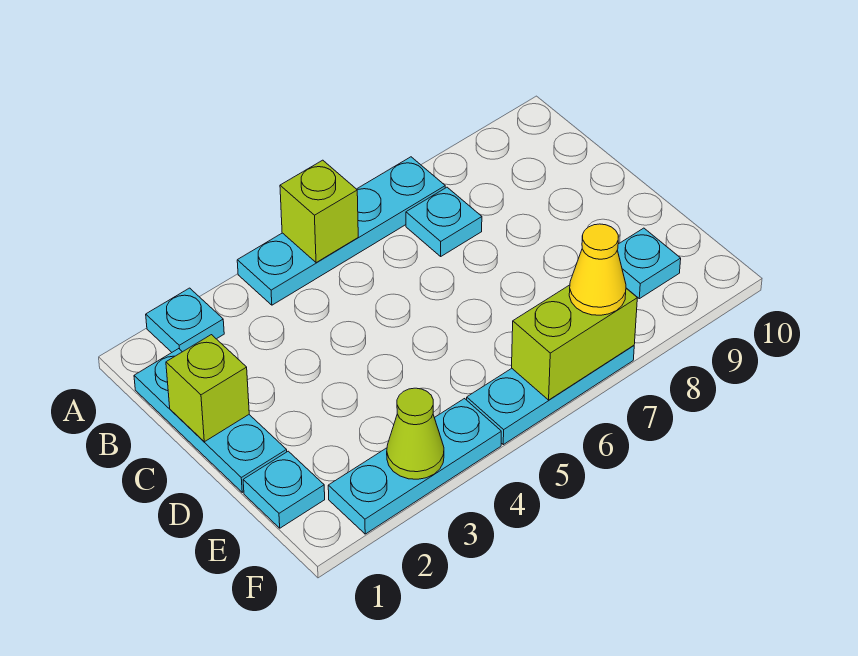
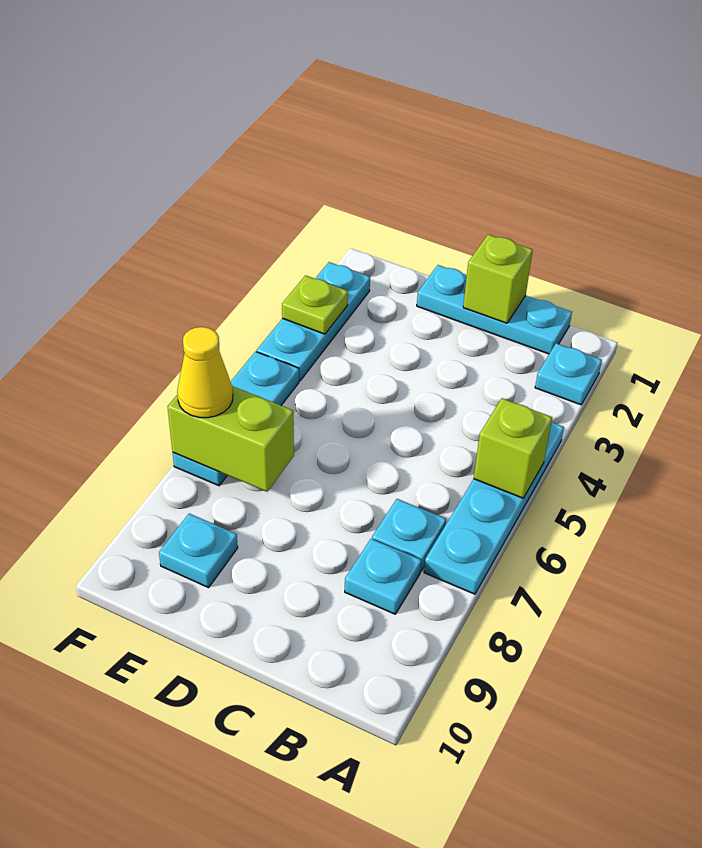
cyan plate E1 level 1 -> cyan plate B8 level 1
lime cone F3 level 2 -> lime plate F3 level 2
lime brick F6:F7 level 2 -> lime brick E7:F7 level 2

